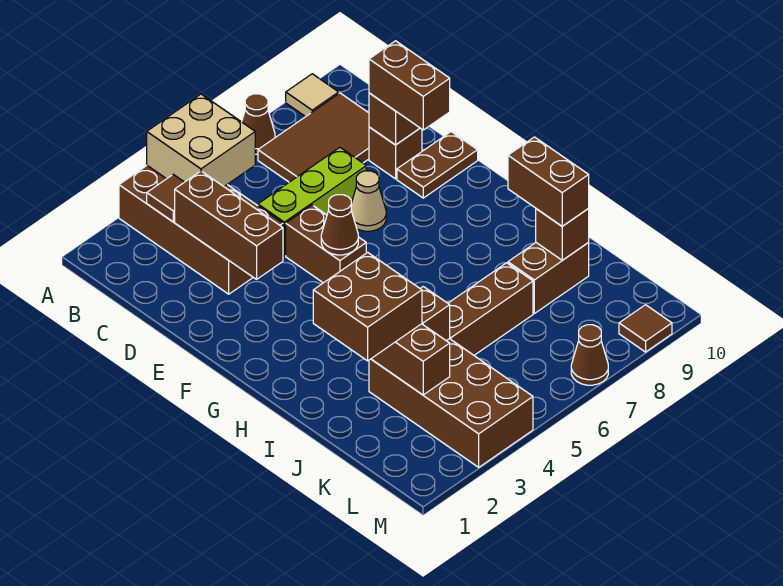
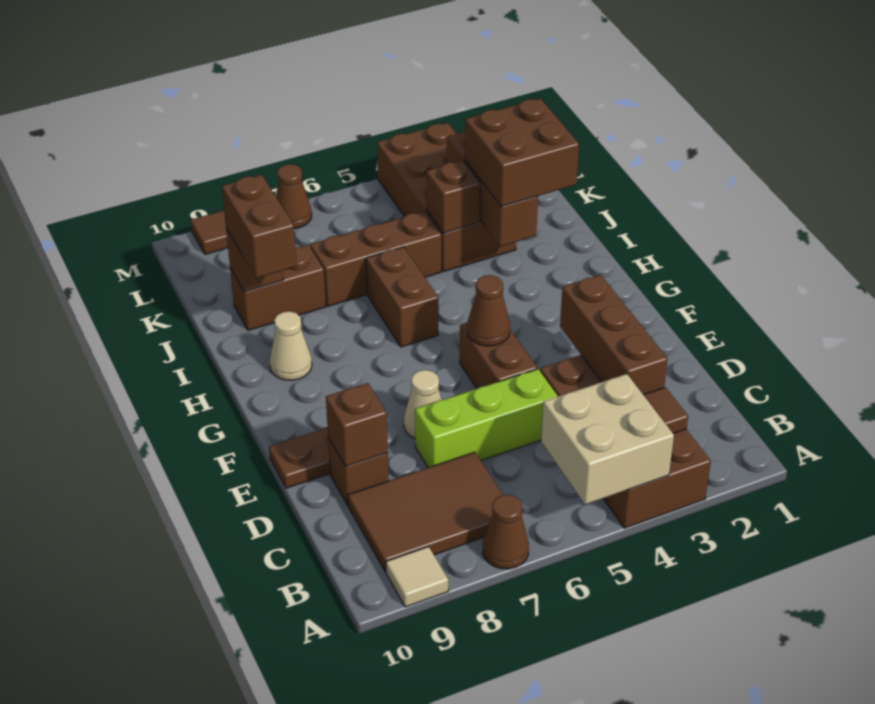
brown brick D9:E9 level 3 -> brown brick H6:I6 level 1
none -> tan cone H9 level 1

